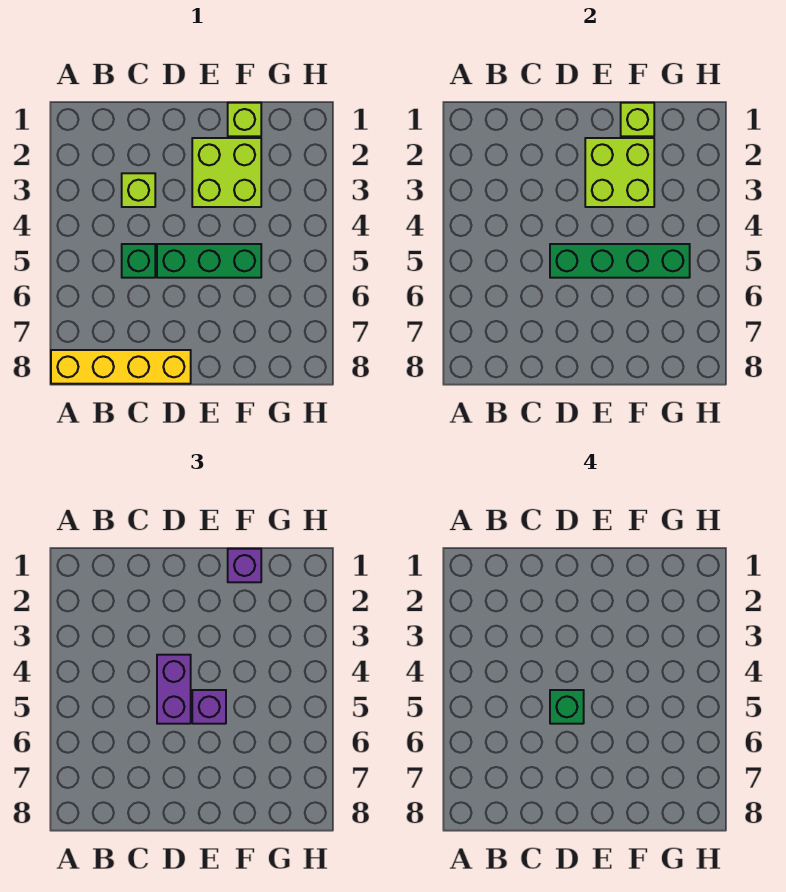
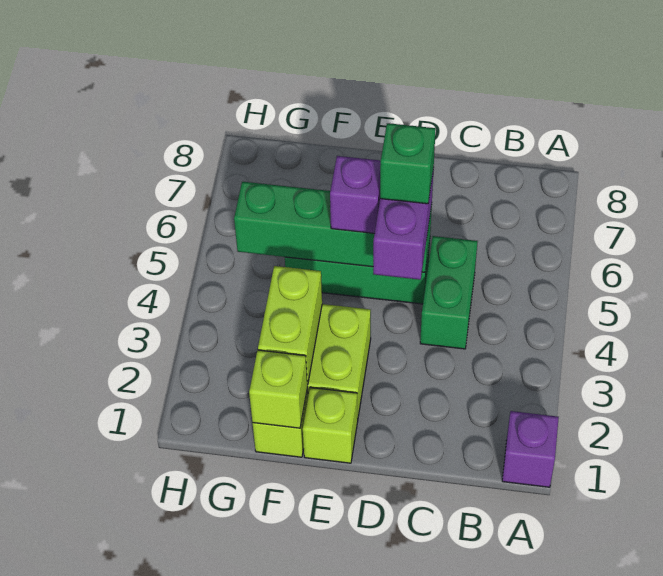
yellow brick A8:D8 level 1 -> none
lime brick C3 level 1 -> lime brick E1 level 1
green brick C5 level 1 -> green brick C4:C5 level 1
lime brick E2:F3 level 2 -> lime brick F2:F3 level 2
purple brick F1 level 3 -> purple brick A1 level 1

